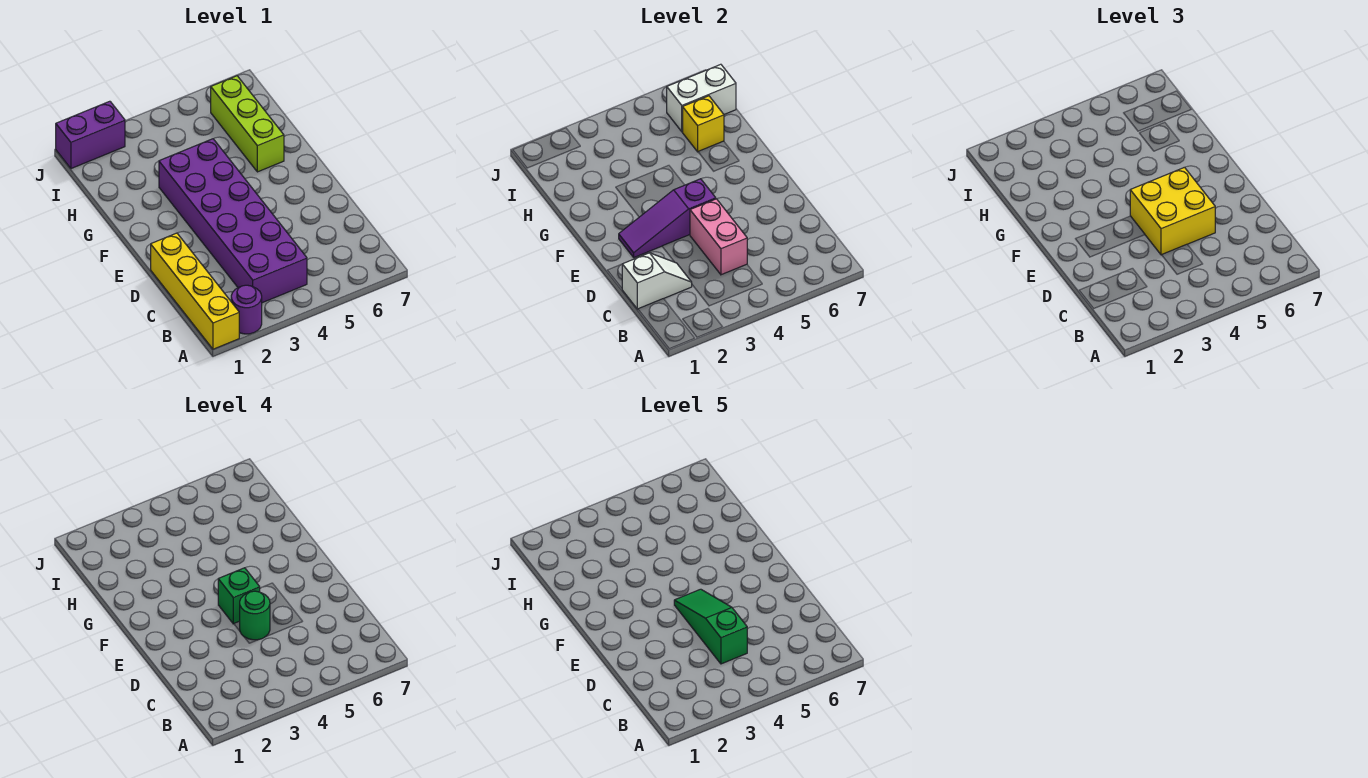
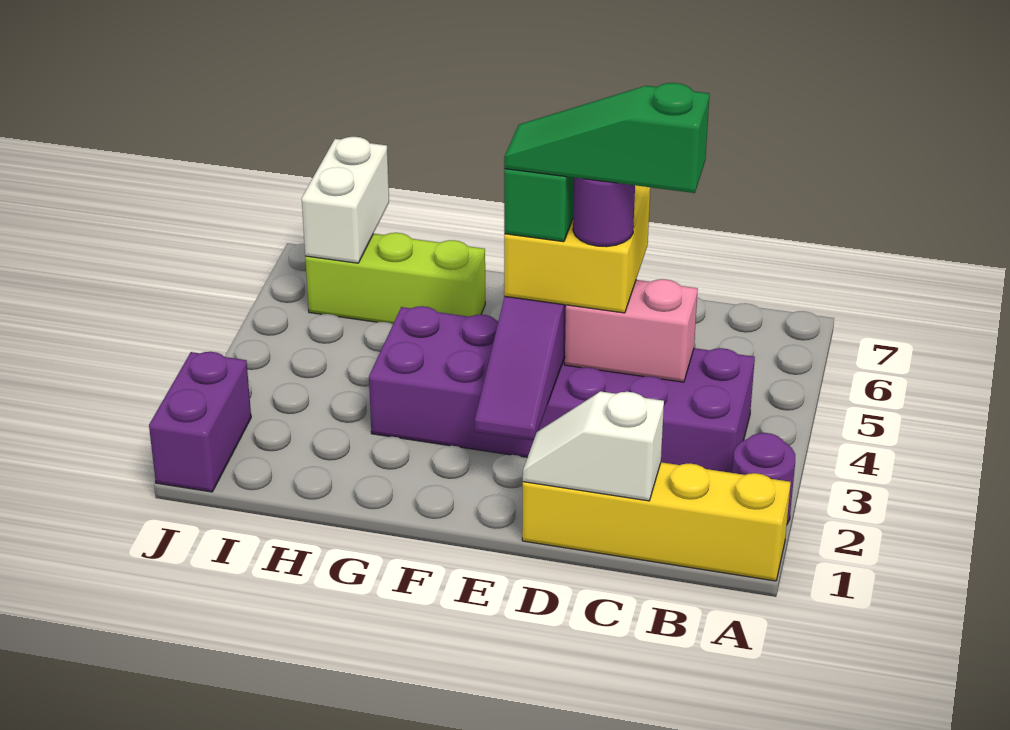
white slope C1:C2 level 2 top 1 -> white slope C1:D1 level 2 top C
green round brick D4 level 4 -> purple round brick D4 level 4
yellow brick H6 level 2 -> none

